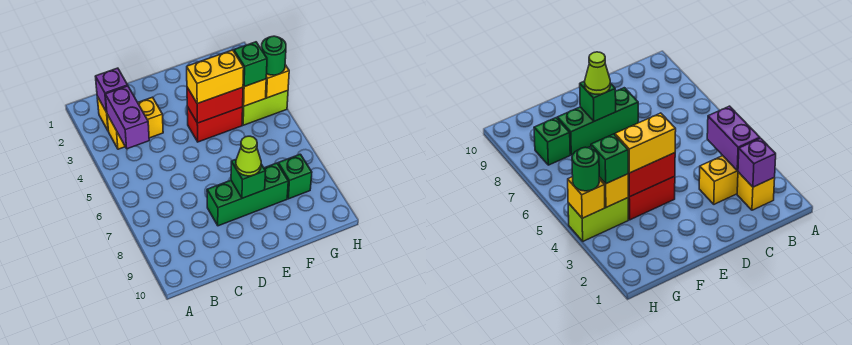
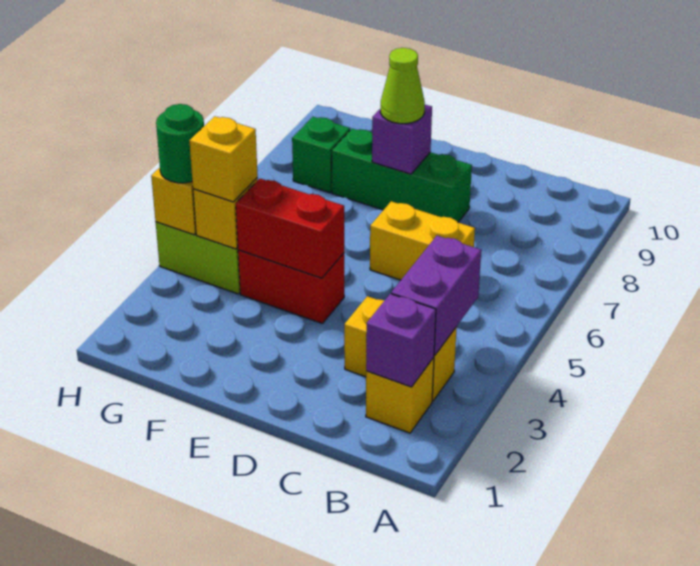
yellow brick E4:F4 level 3 -> yellow brick C6:D6 level 1
green brick E8 level 2 -> purple brick E8 level 2
green brick G4 level 3 -> yellow brick G4 level 3

